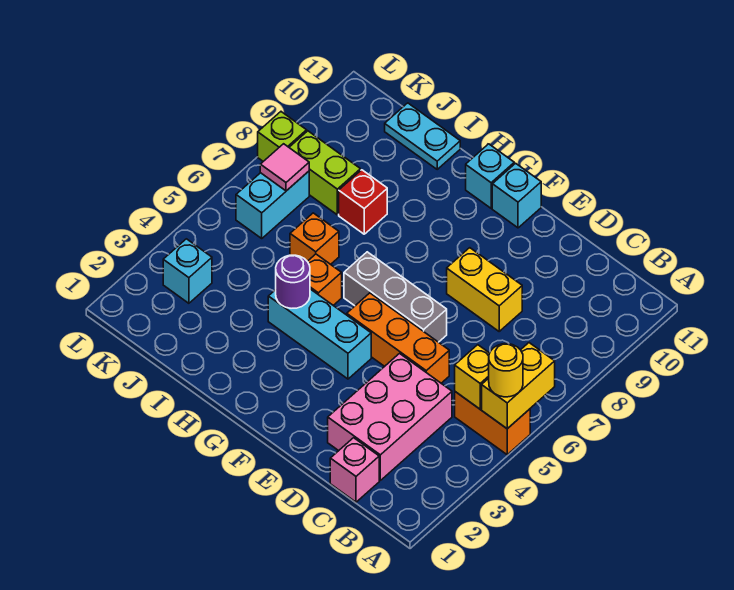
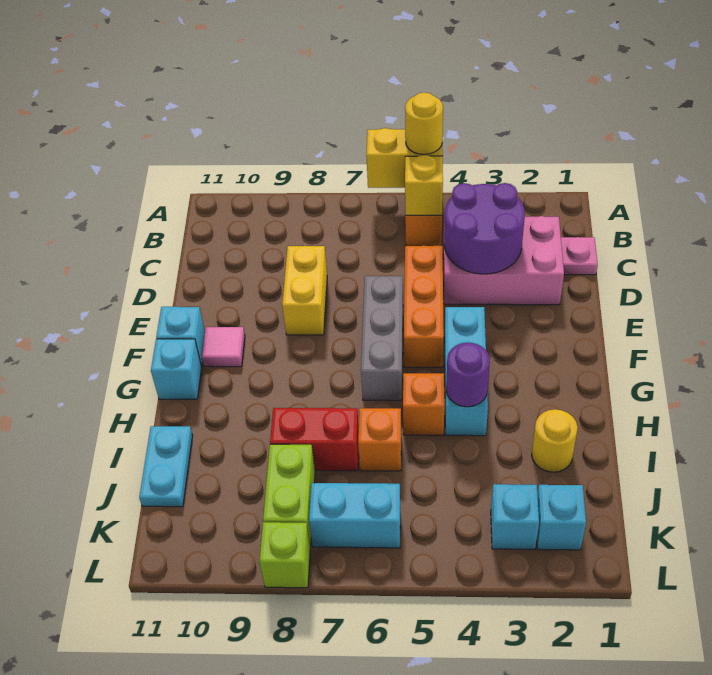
pink brick C1 level 1 -> pink plate C1 level 1
none -> purple round brick C3:D4 level 2
none -> yellow round brick I2 level 1
red brick I8 level 1 -> red brick I7:I8 level 1
none -> cyan brick K2 level 1
pink tile K7 level 2 -> pink tile F10 level 1

